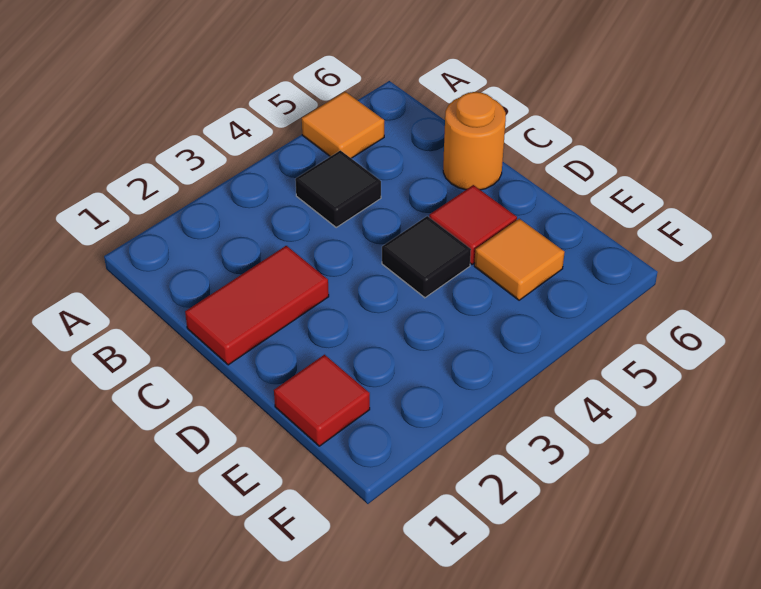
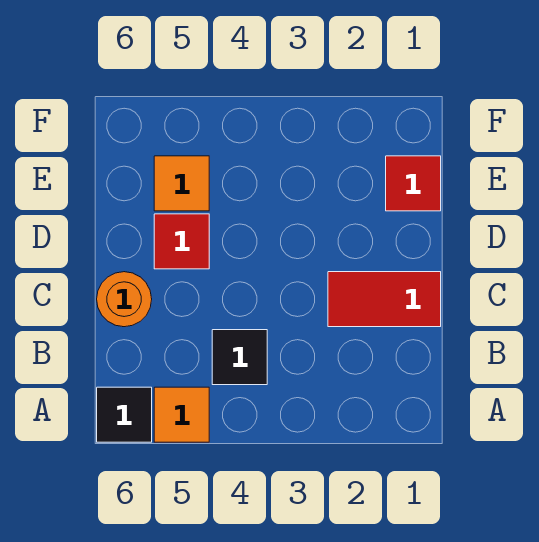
black tile D4 level 1 -> black tile A6 level 1

